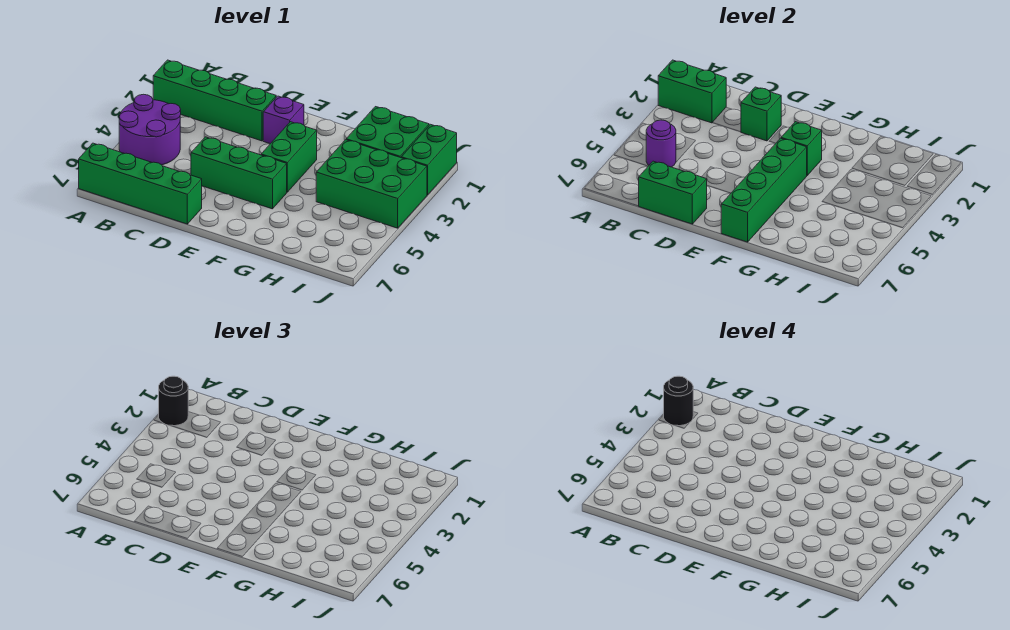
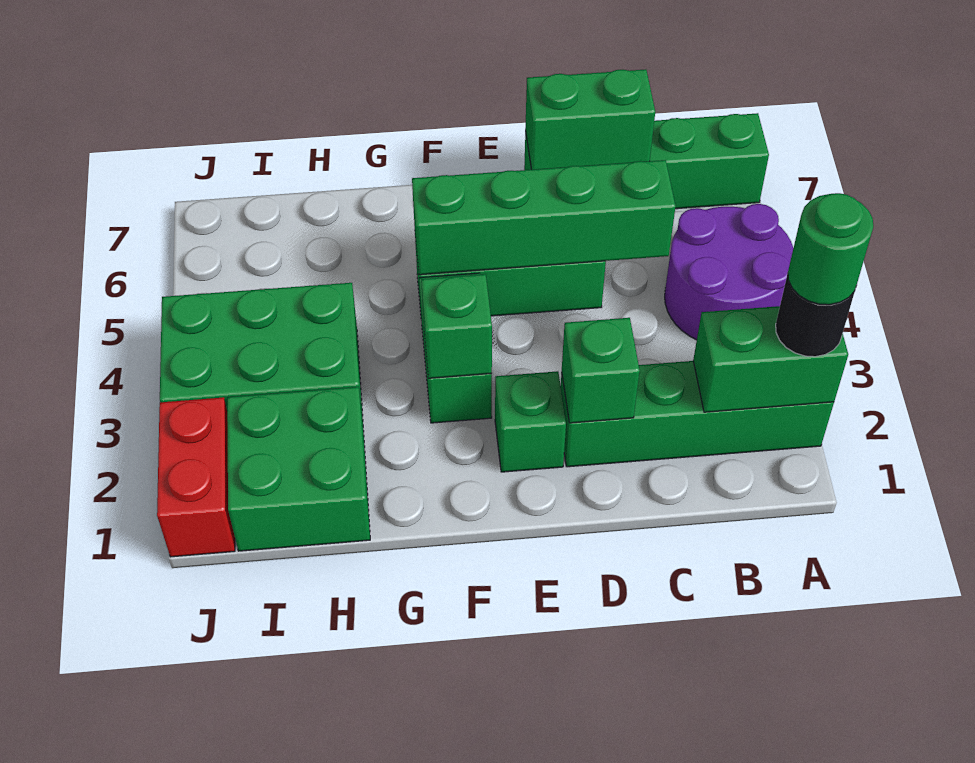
black round brick A2 level 4 -> green round brick A2 level 4
purple round brick B5 level 2 -> none
purple brick E2 level 1 -> green brick E2 level 1
green brick F4:F7 level 2 -> green brick C5:F5 level 2
green brick J1:J2 level 1 -> red brick J1:J2 level 1

